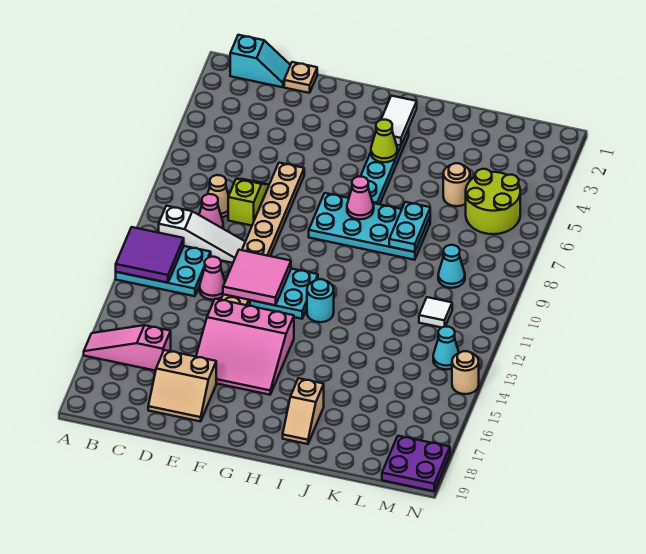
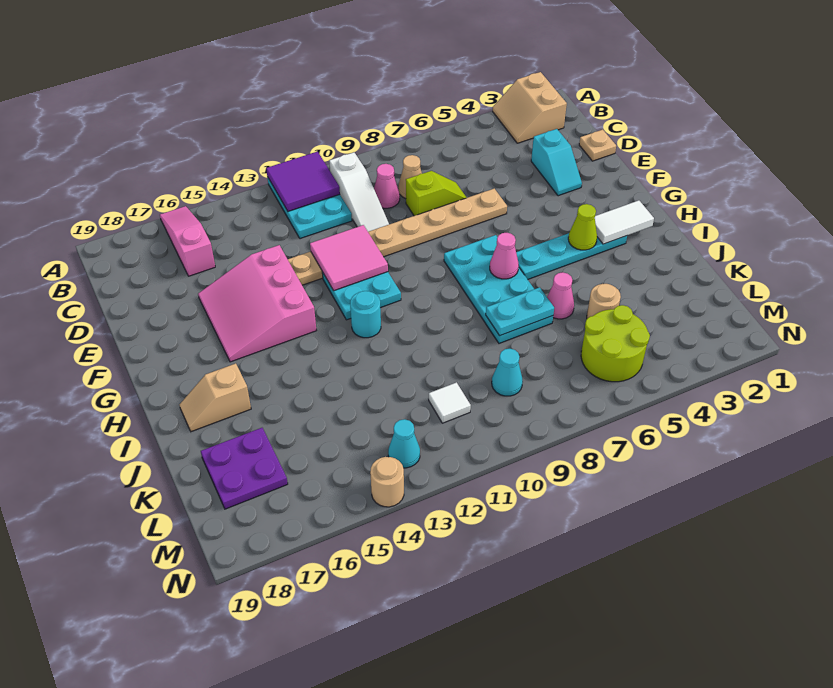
cyan slope B1:C1 level 1 top B -> cyan slope D3:E3 level 1 top D
pink cone D12 level 1 -> pink cone J6 level 1
tan slope D17:E18 level 1 top 17 -> tan slope A2:B3 level 1 top 2
purple plate M18:N19 level 1 -> purple plate K17:L18 level 1

